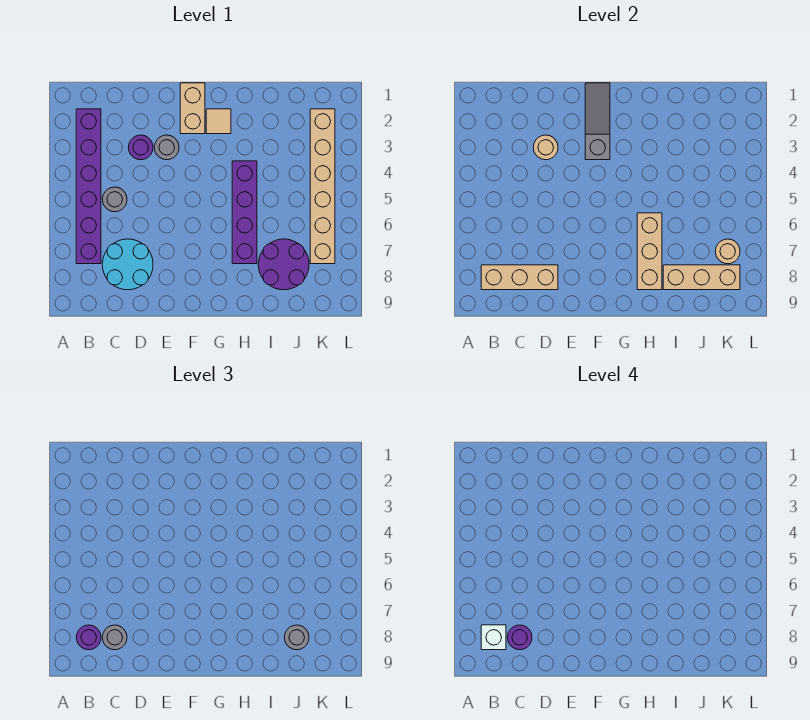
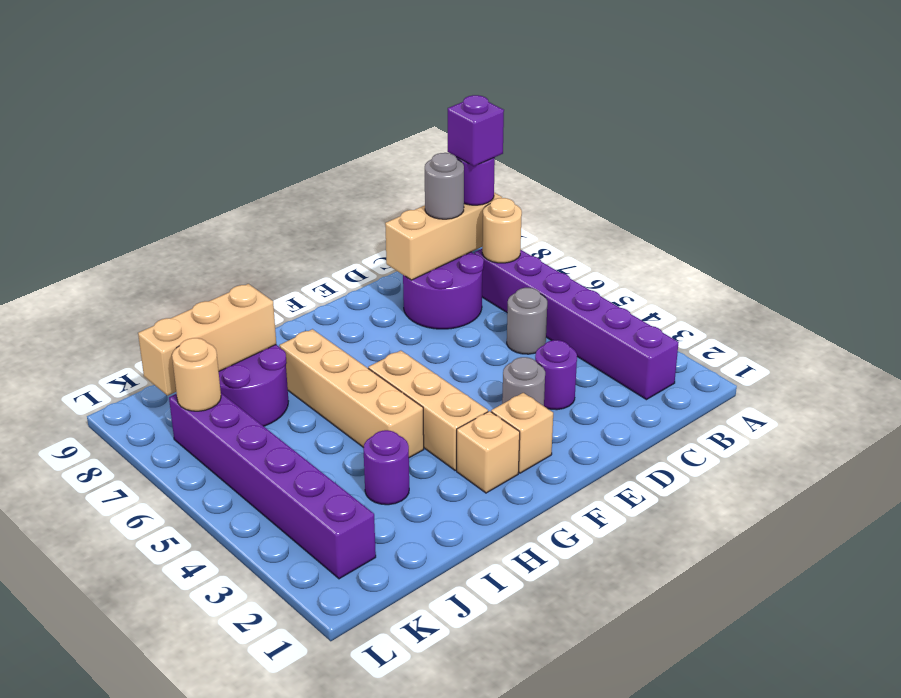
white brick B8 level 4 -> purple brick B8 level 4
cyan round brick C7:D8 level 1 -> purple round brick C7:D8 level 1
purple round brick C8 level 4 -> purple round brick I3 level 1
tan round brick D3 level 2 -> tan round brick B7 level 2
tan brick F1:F2 level 1 -> tan brick F2 level 1
grey slope F1:F3 level 2 top 3 -> none
tan tile G2 level 1 -> tan brick G2 level 1
purple brick H4:H7 level 1 -> tan brick H4:H7 level 1
tan brick H6:H8 level 2 -> tan brick G3:G5 level 1
grey round brick J8 level 3 -> none
tan brick K2:K7 level 1 -> purple brick K2:K7 level 1

